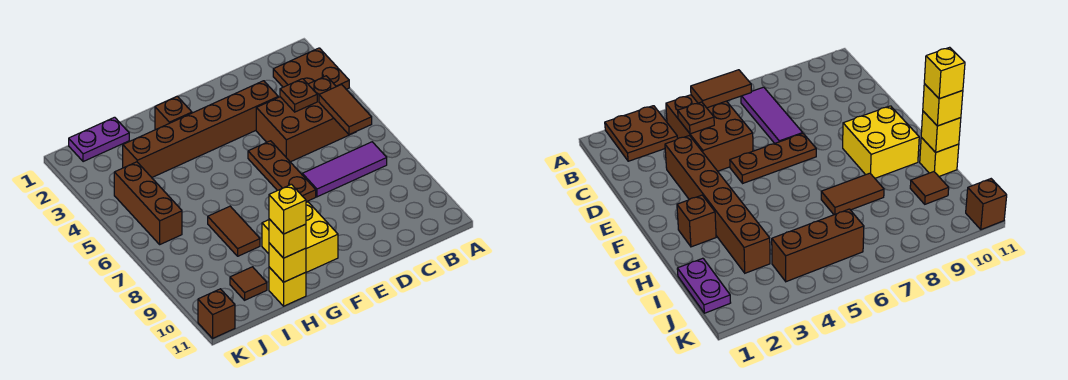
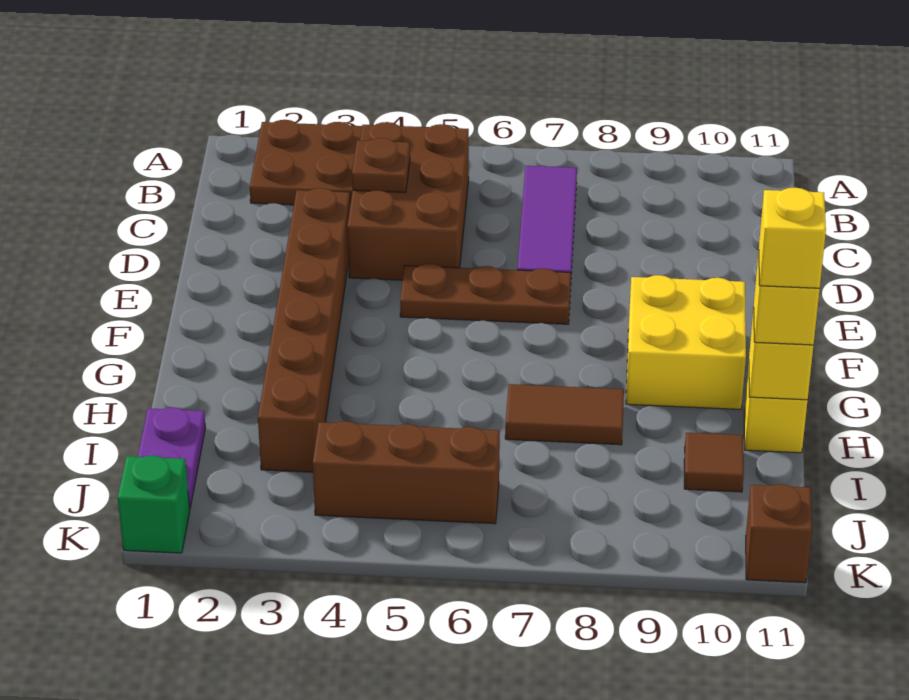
brown tile B5:B6 level 2 -> none
brown brick G2 level 1 -> none
none -> green brick K1 level 1

